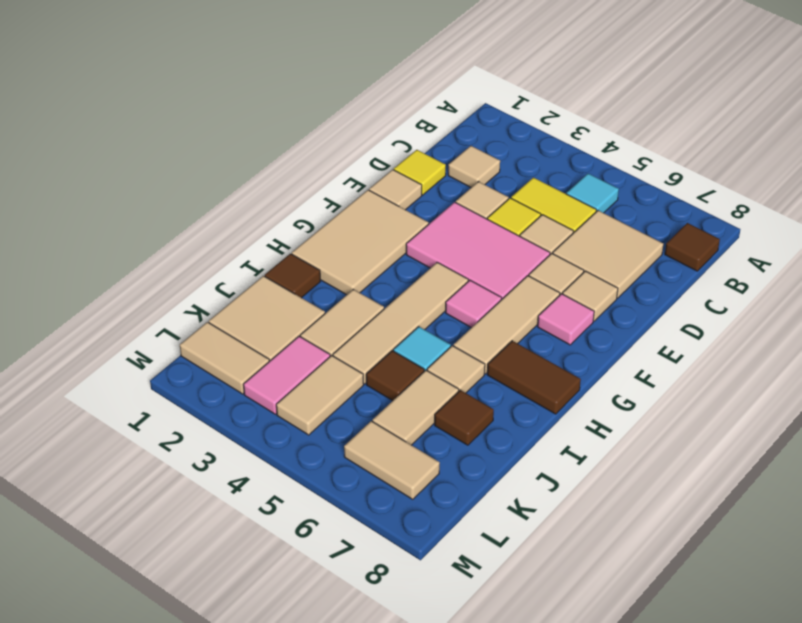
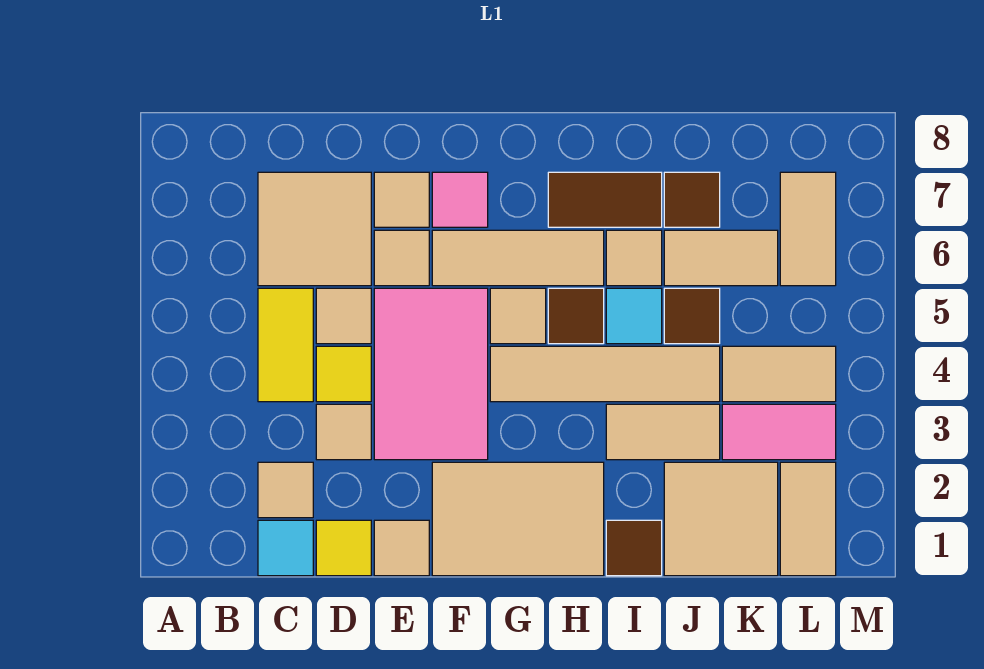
cyan tile B5 level 1 -> cyan tile C1 level 1
brown tile B8 level 1 -> brown tile H5 level 1
pink tile G5 level 1 -> tan tile G5 level 1
brown tile H7:H8 level 1 -> brown tile H7:I7 level 1

